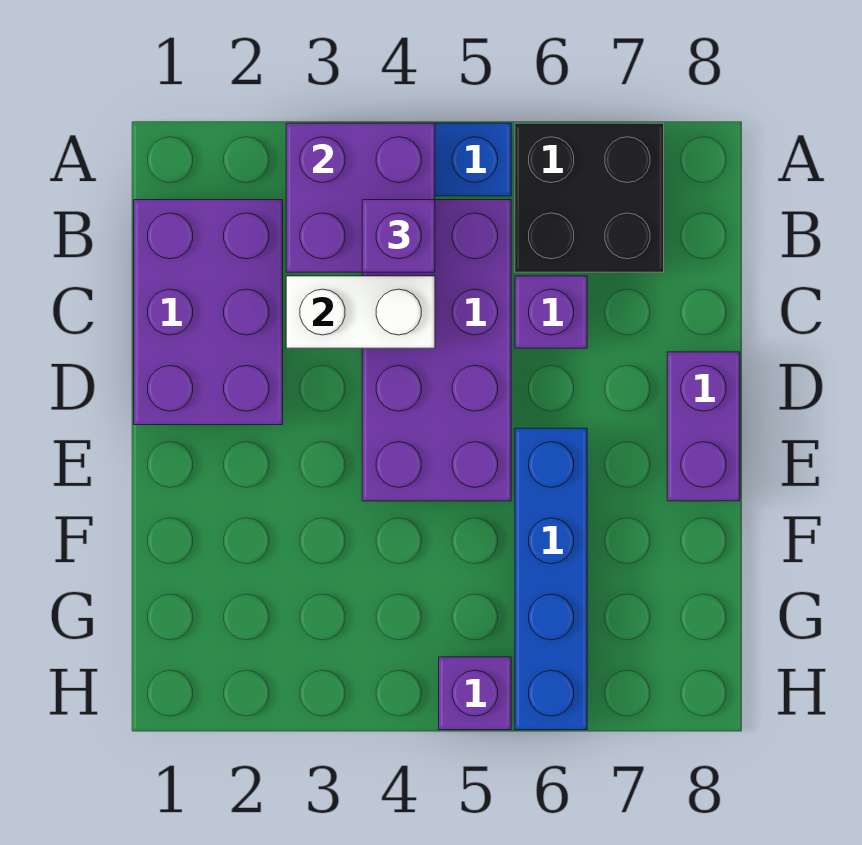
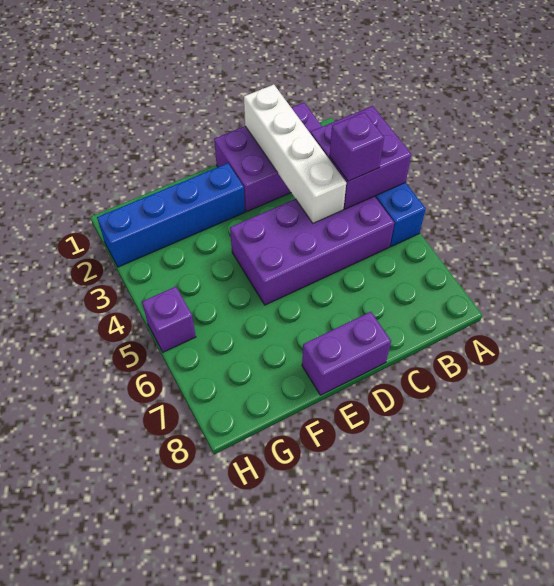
black brick A6:B7 level 1 -> none
white brick C3:C4 level 2 -> white brick C1:C4 level 2
purple brick C6 level 1 -> none
blue brick E6:H6 level 1 -> blue brick E2:H2 level 1

